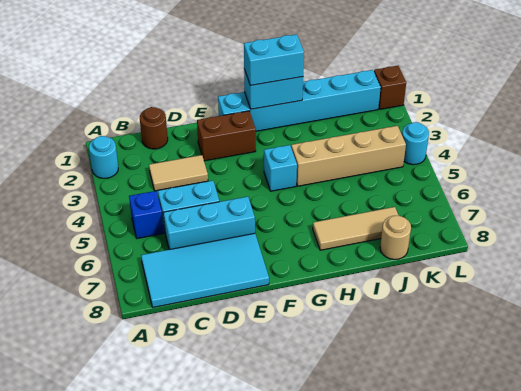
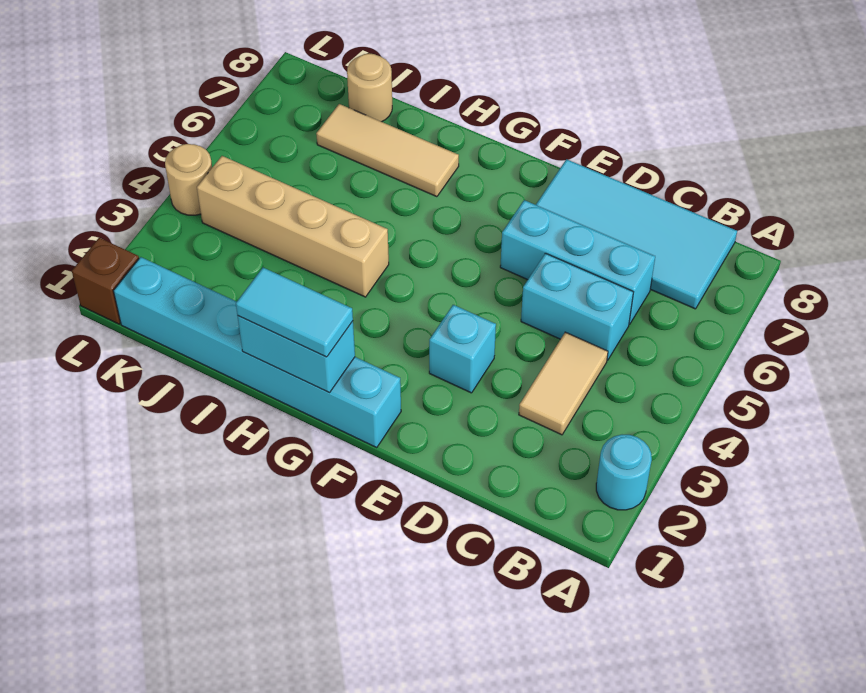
blue brick B5 level 1 -> none
brown round brick C1 level 1 -> none
tan tile C3:D3 level 1 -> tan tile C3:C4 level 1
brown brick E2:F2 level 1 -> none
cyan brick G1:H1 level 3 -> cyan tile G1:H1 level 3
cyan brick G4 level 1 -> cyan brick E3 level 1
cyan round brick L4 level 1 -> tan round brick L4 level 1

